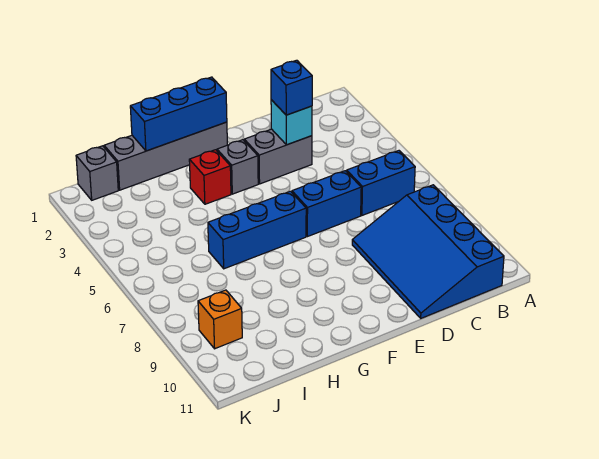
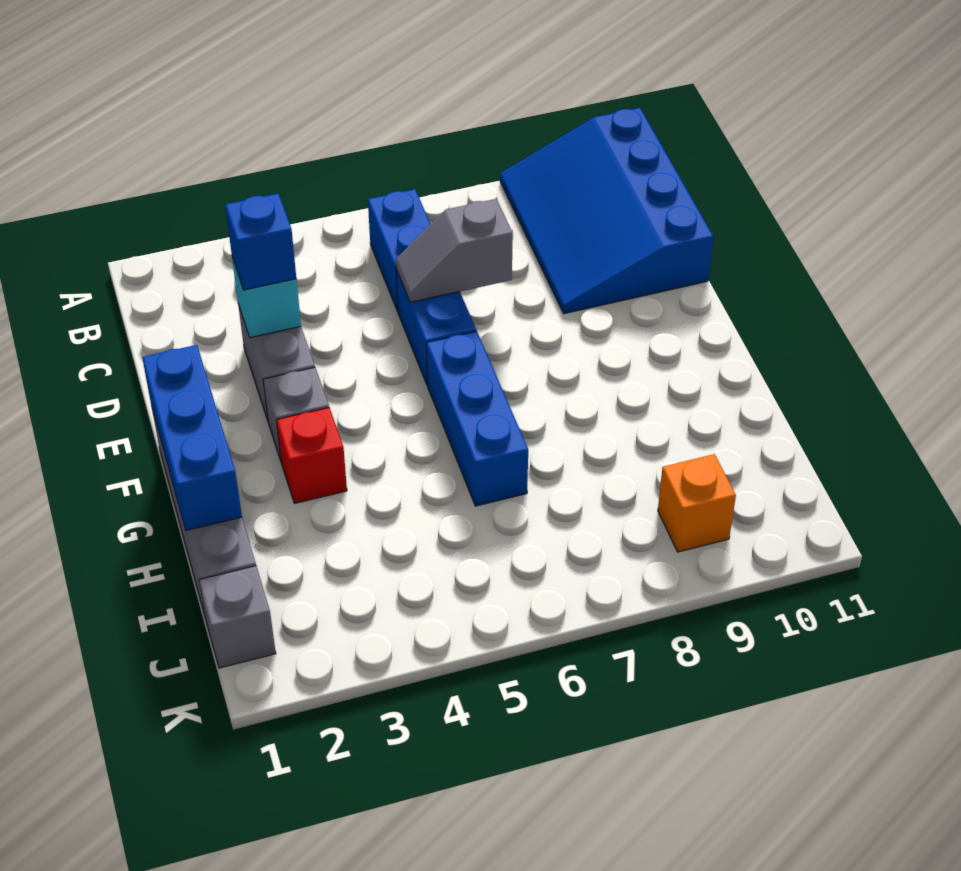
blue slope B8:D11 level 1 top B -> blue slope A9:D11 level 1 top 11
none -> grey slope D6:D7 level 2 top 7

